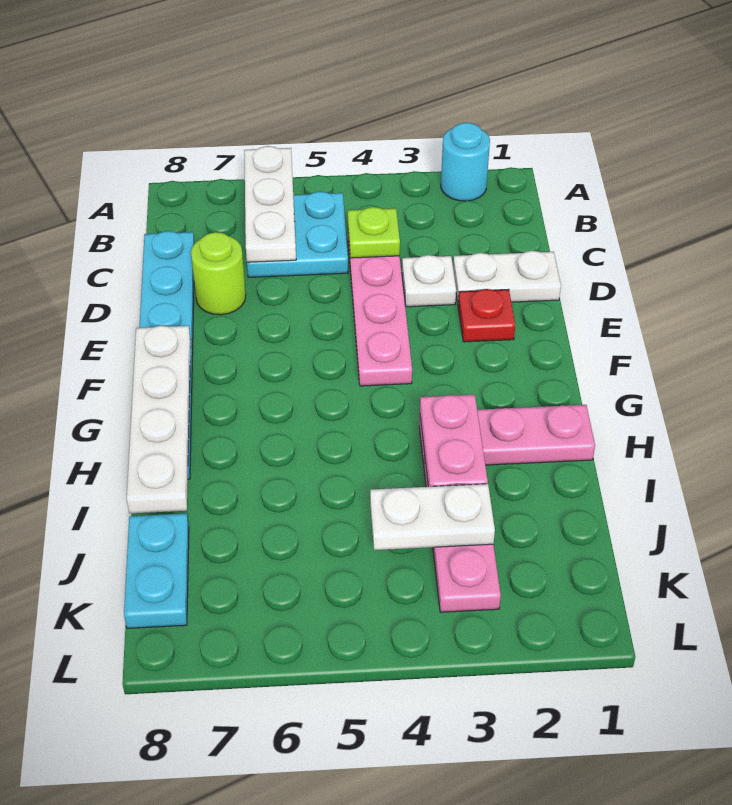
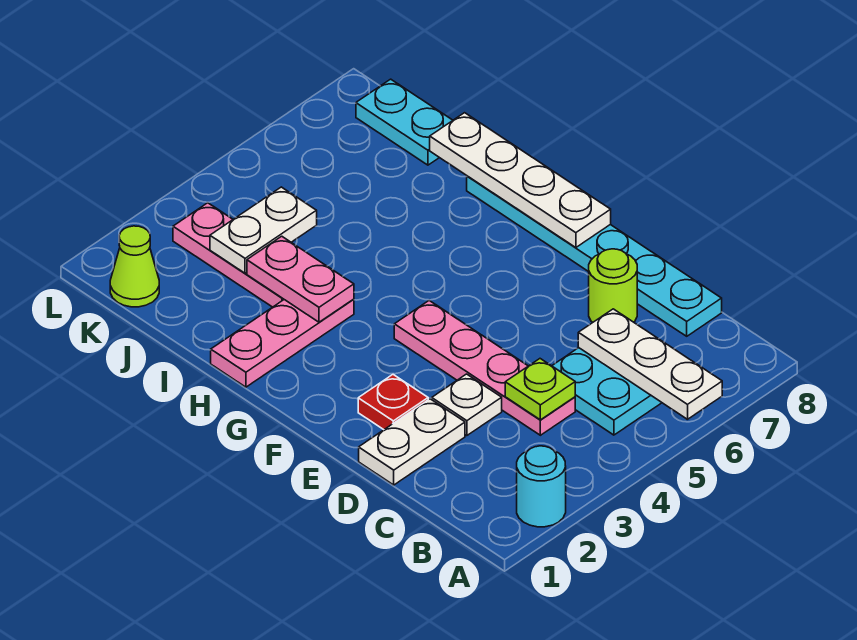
none -> lime cone K1 level 1

